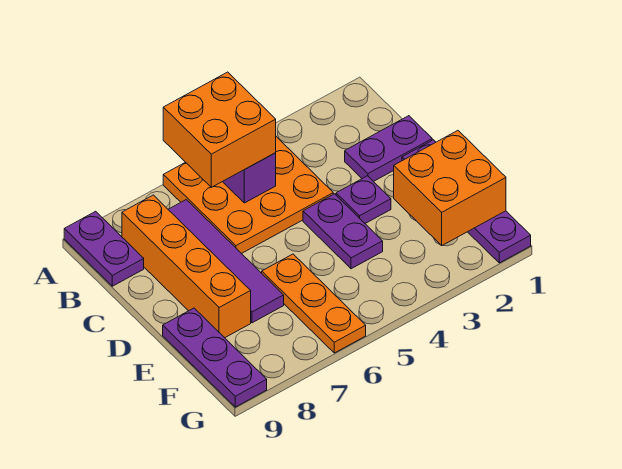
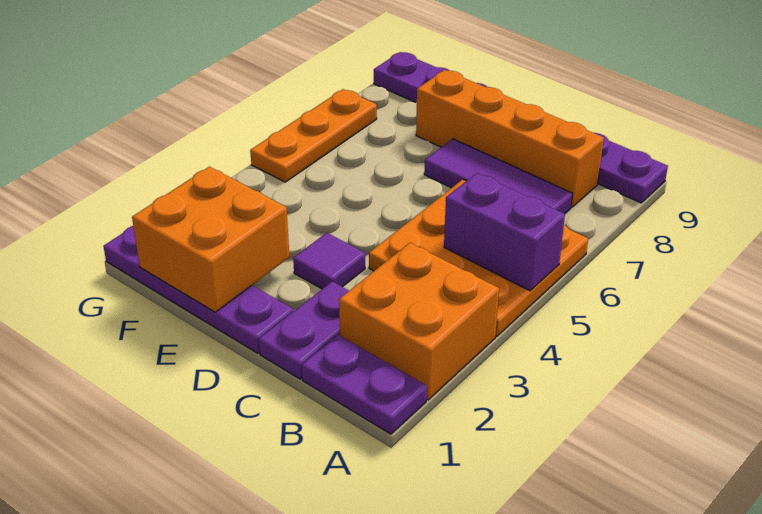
orange brick A5:B6 level 3 -> orange brick A2:B3 level 1
purple tile B7:E7 level 1 -> purple tile B7:D7 level 1
purple plate D3 level 1 -> purple tile D3 level 1
purple plate D4:E4 level 1 -> purple plate A1:B1 level 1
orange plate E6:G6 level 1 -> orange plate G5:G7 level 1

